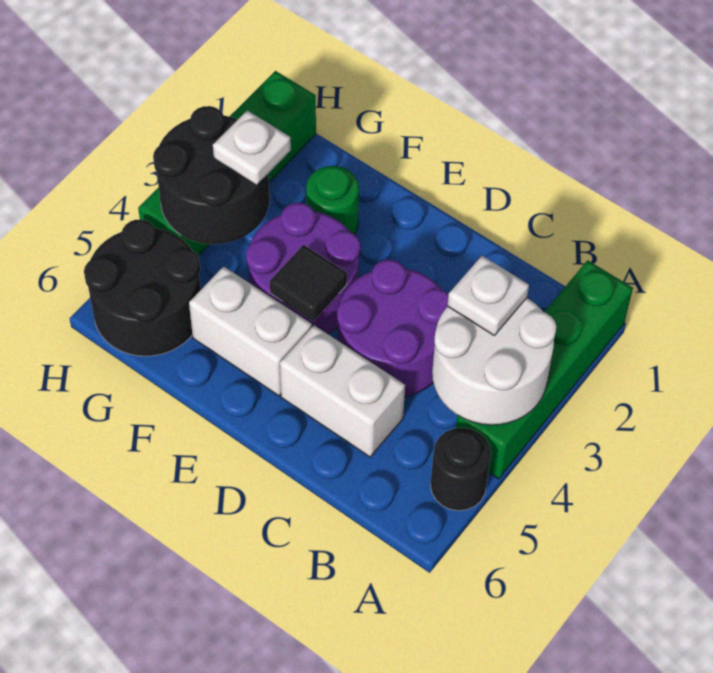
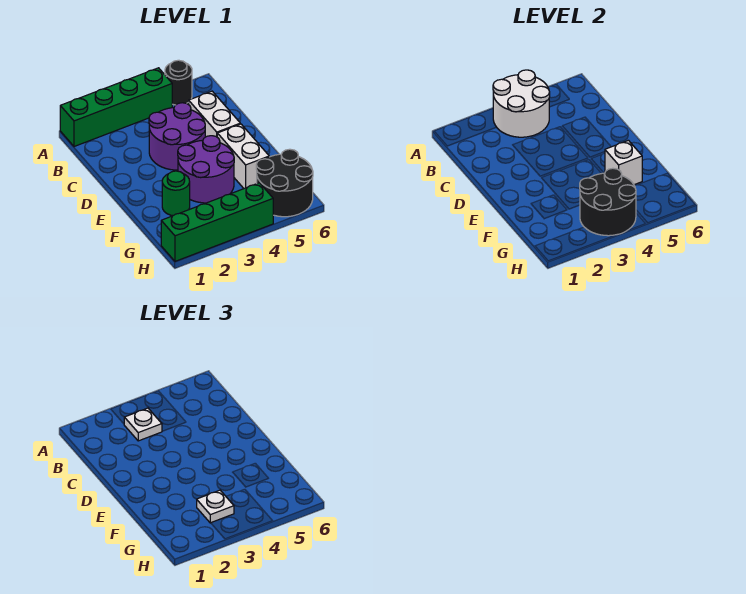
black tile E4 level 2 -> none
none -> white brick F5 level 2

